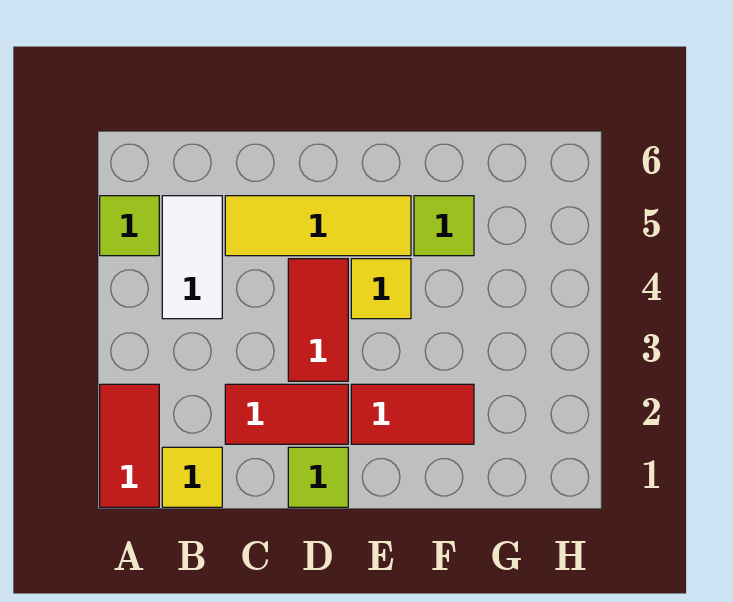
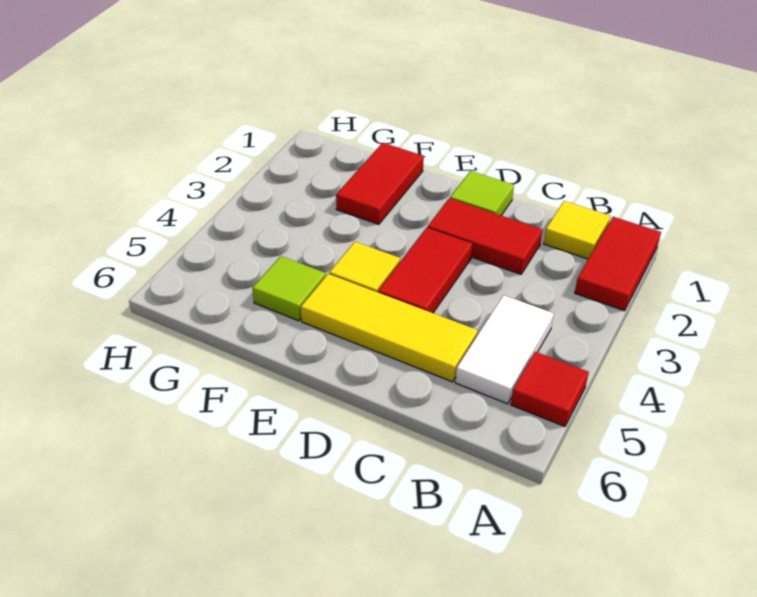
lime tile A5 level 1 -> red tile A5 level 1
red tile E2:F2 level 1 -> red tile F1:F2 level 1

